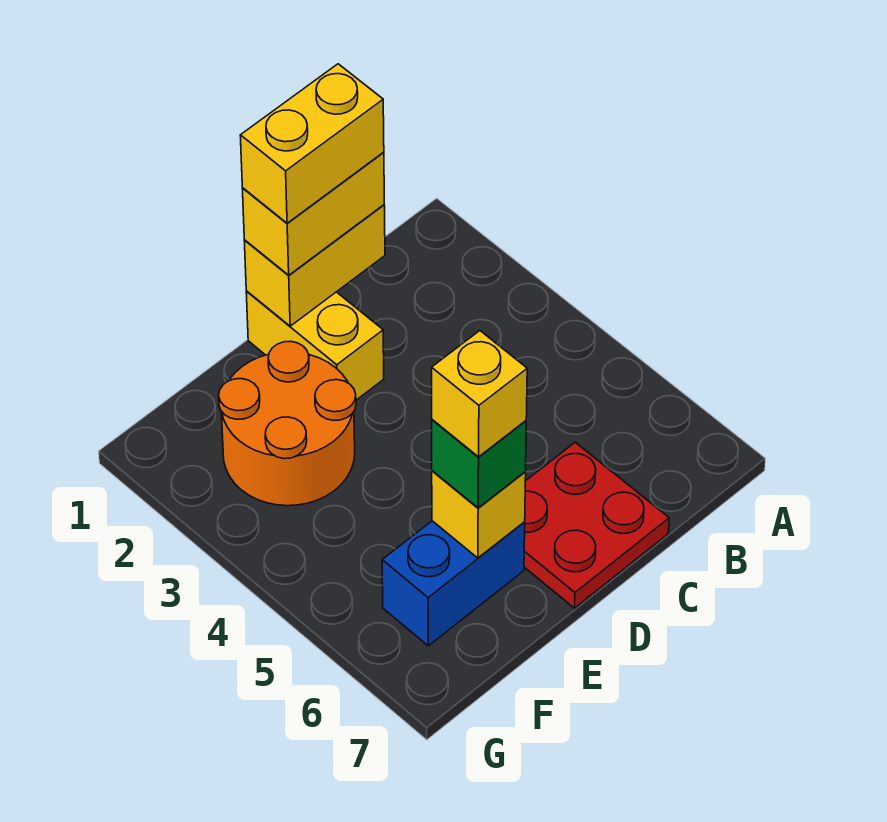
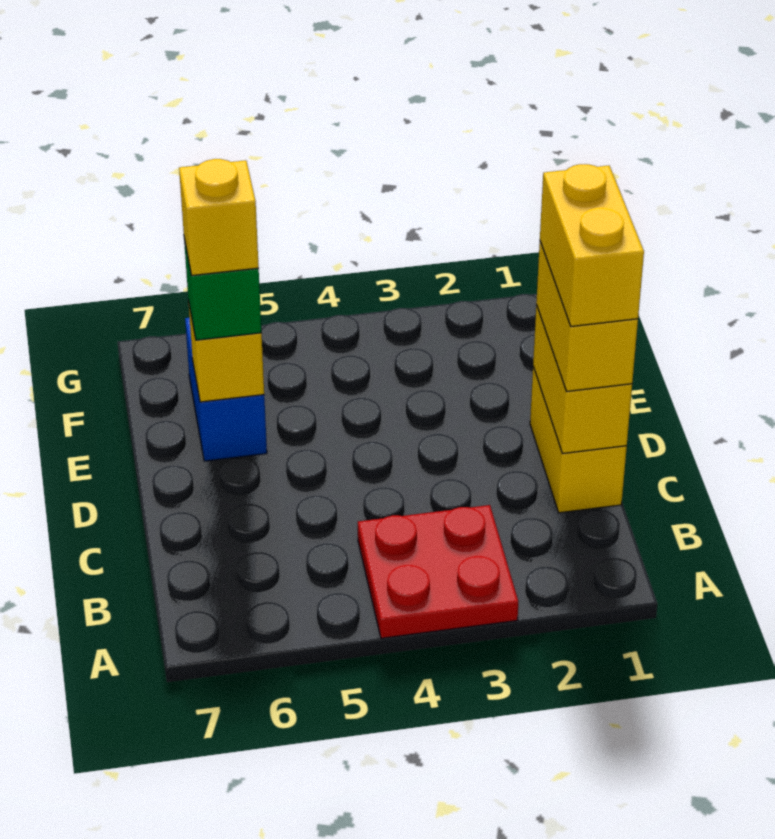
red plate C6:D7 level 1 -> red plate A3:B4 level 1
yellow brick D1:D2 level 1 -> yellow brick C1:D1 level 1
orange round brick E2:F3 level 1 -> none

